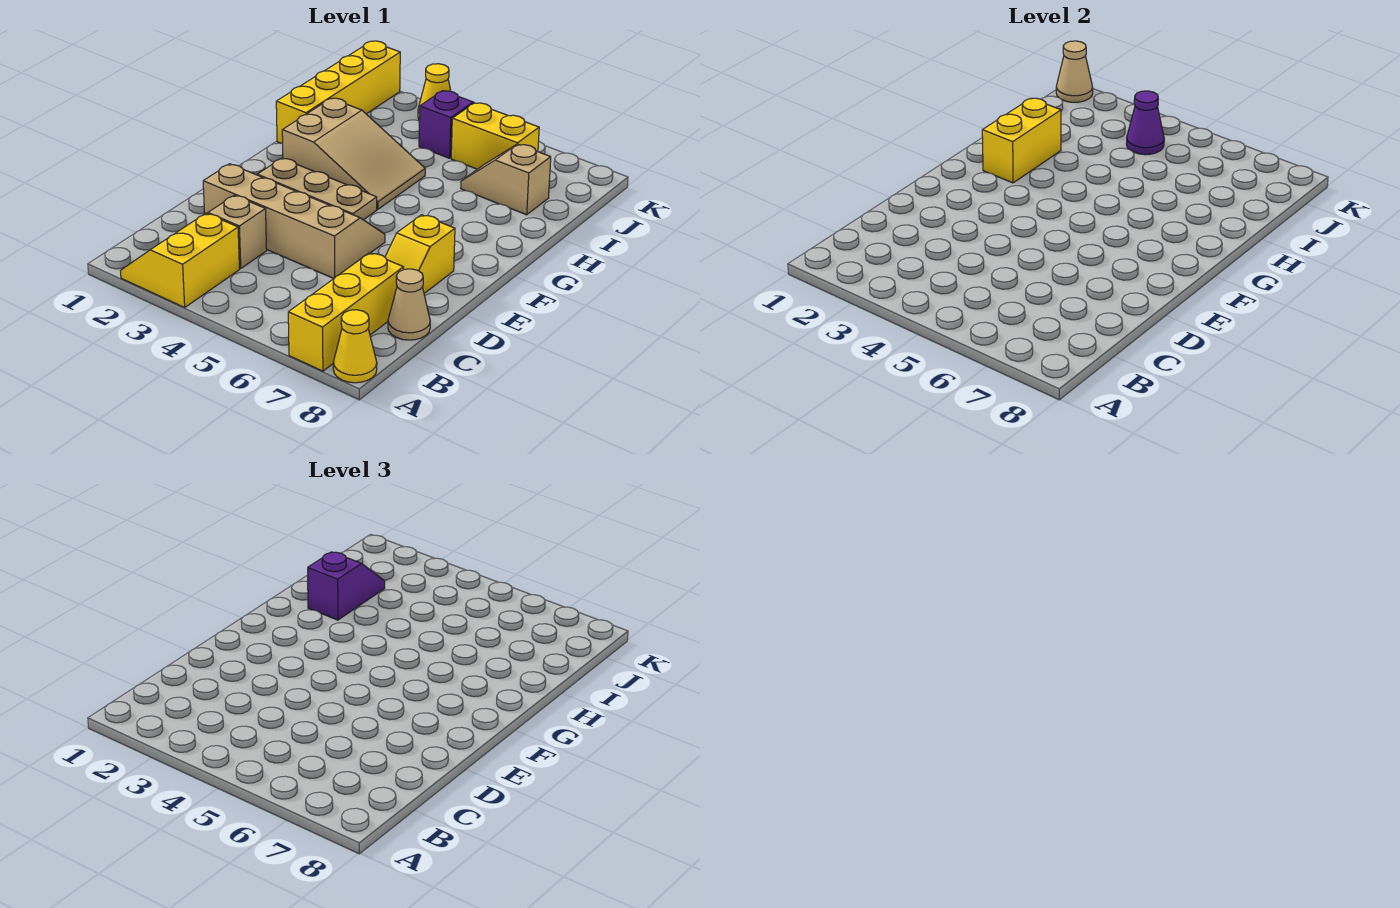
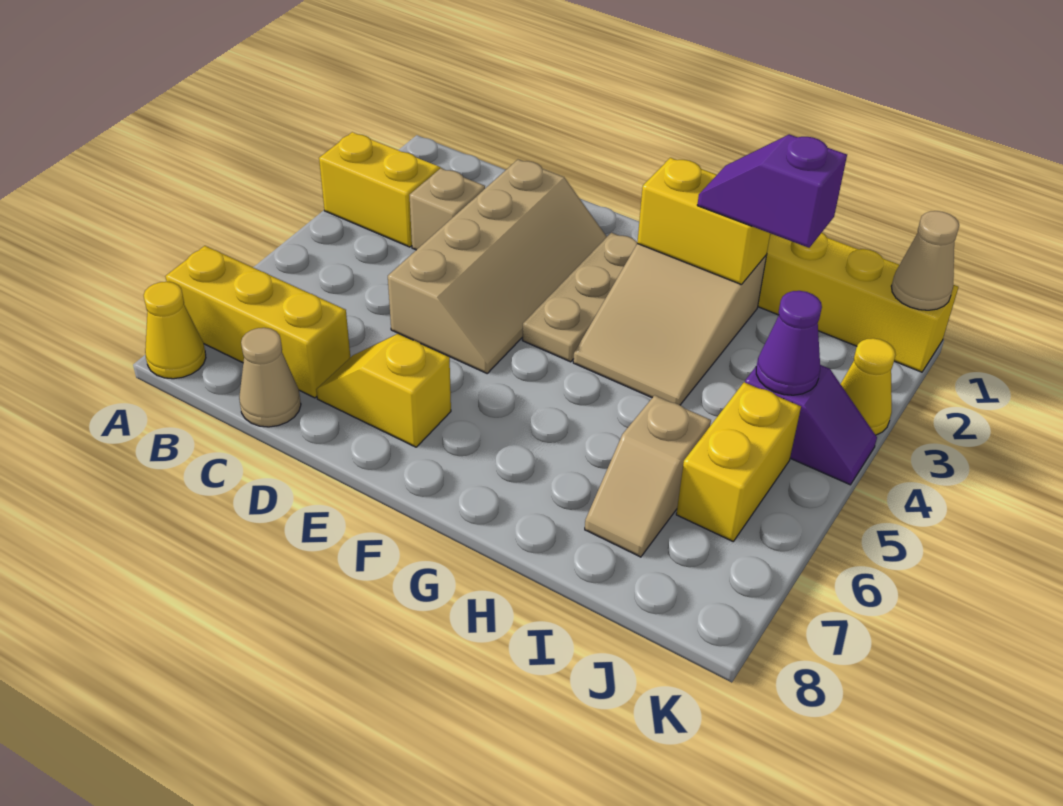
purple slope H2:I2 level 3 top H -> purple slope H2:I2 level 3 top I
tan slope I6:I7 level 1 top 7 -> tan slope I6:I7 level 1 top 6

